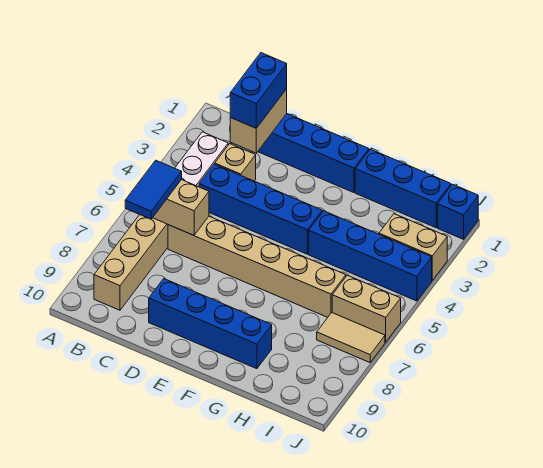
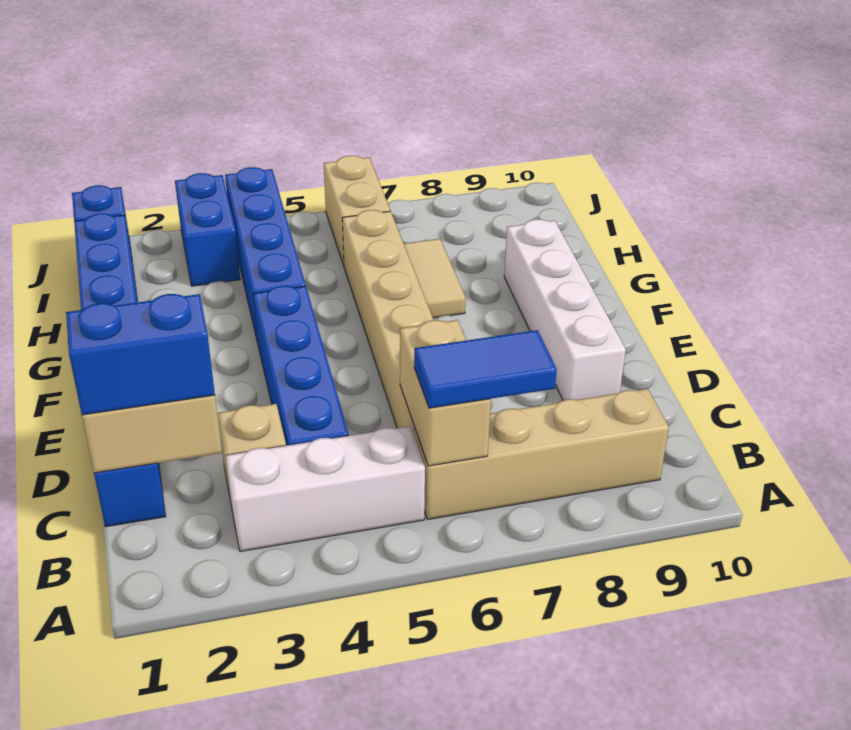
blue brick D9:G9 level 1 -> white brick D9:G9 level 1
tan brick I3:J3 level 1 -> blue brick I3:J3 level 1
tan tile I7:J7 level 1 -> tan tile G7:H7 level 1

